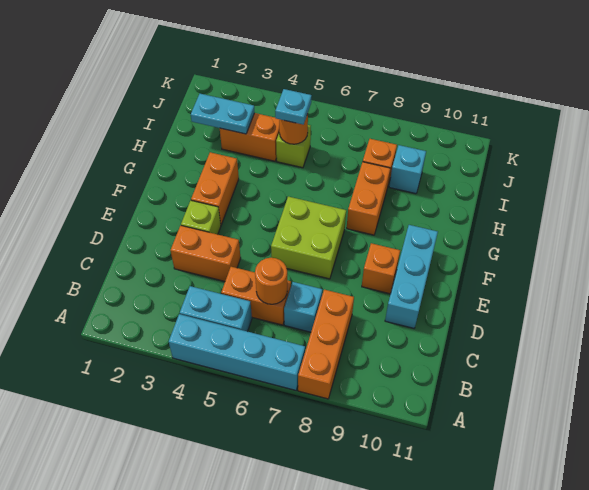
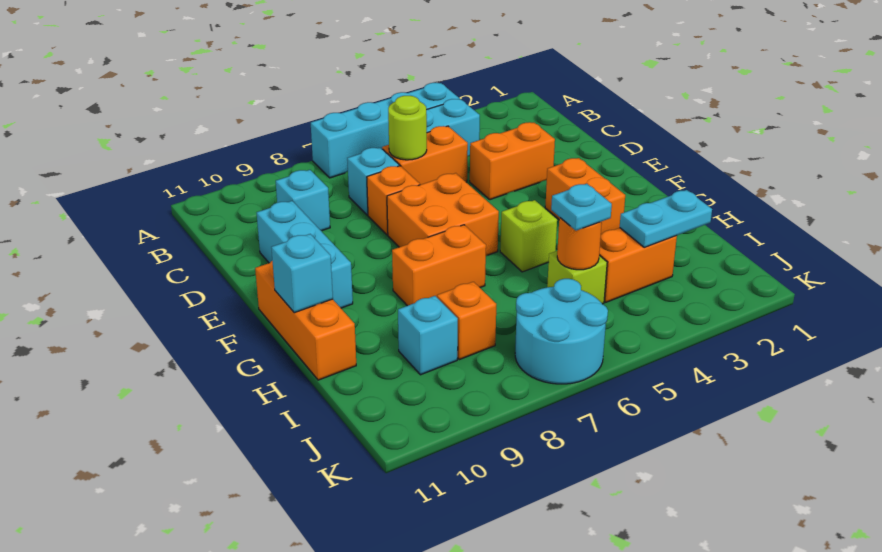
orange brick A8:C8 level 1 -> orange brick F11:H11 level 1
orange round brick C6 level 2 -> lime round brick C6 level 2
none -> cyan brick C9 level 1
lime brick E3 level 1 -> lime brick G5 level 1
lime brick E6:F7 level 1 -> orange brick E6:F7 level 1
orange brick E9 level 1 -> orange brick D7 level 1
orange brick G8:H8 level 1 -> orange brick G7:G8 level 1
none -> cyan brick G11 level 2
none -> cyan round brick J6:K7 level 1

